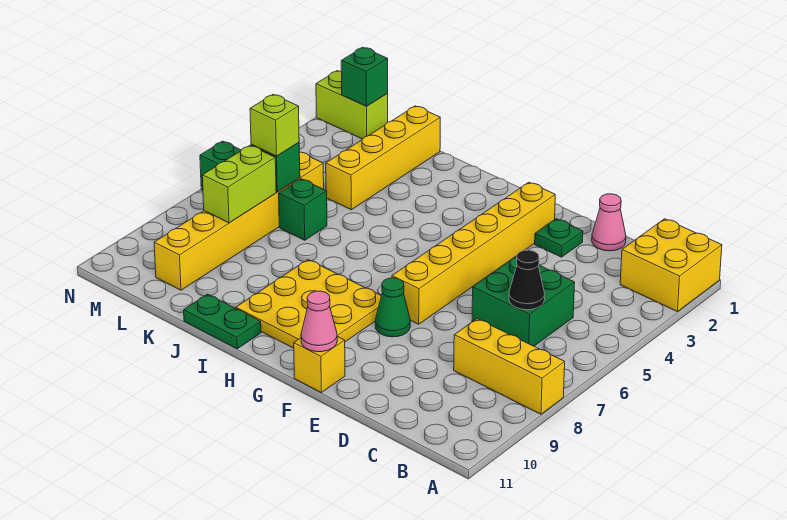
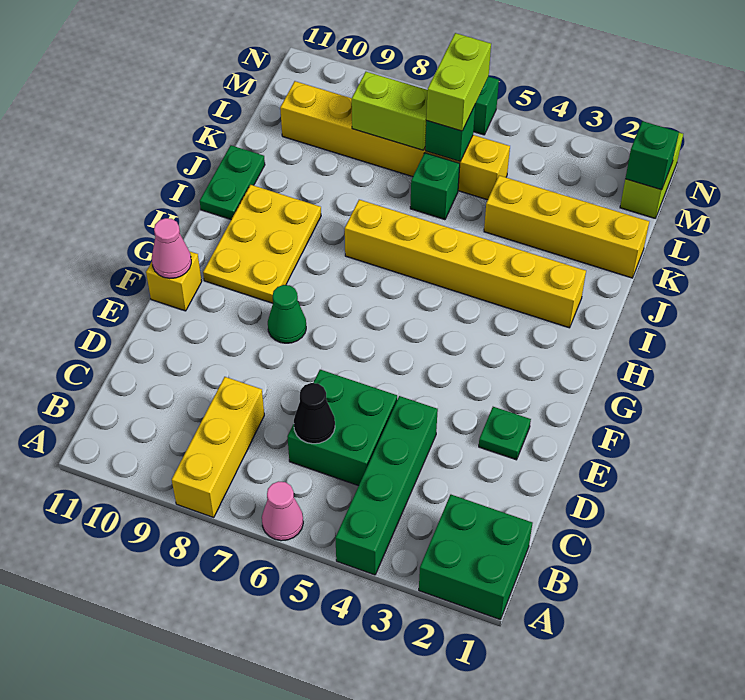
yellow brick A1:B2 level 1 -> green brick A1:B2 level 1
none -> green brick A4:D4 level 1
pink cone D1 level 1 -> pink cone A6 level 1
yellow brick F2:F7 level 1 -> yellow brick I2:I7 level 1
yellow plate G8:I10 level 1 -> yellow plate G9:I10 level 1
lime brick L6 level 3 -> lime brick L6:M6 level 3

